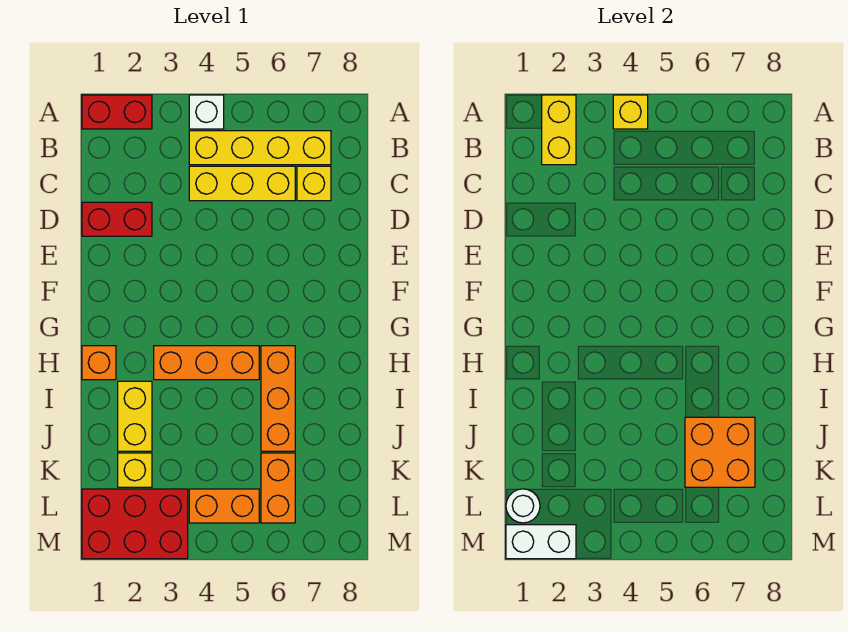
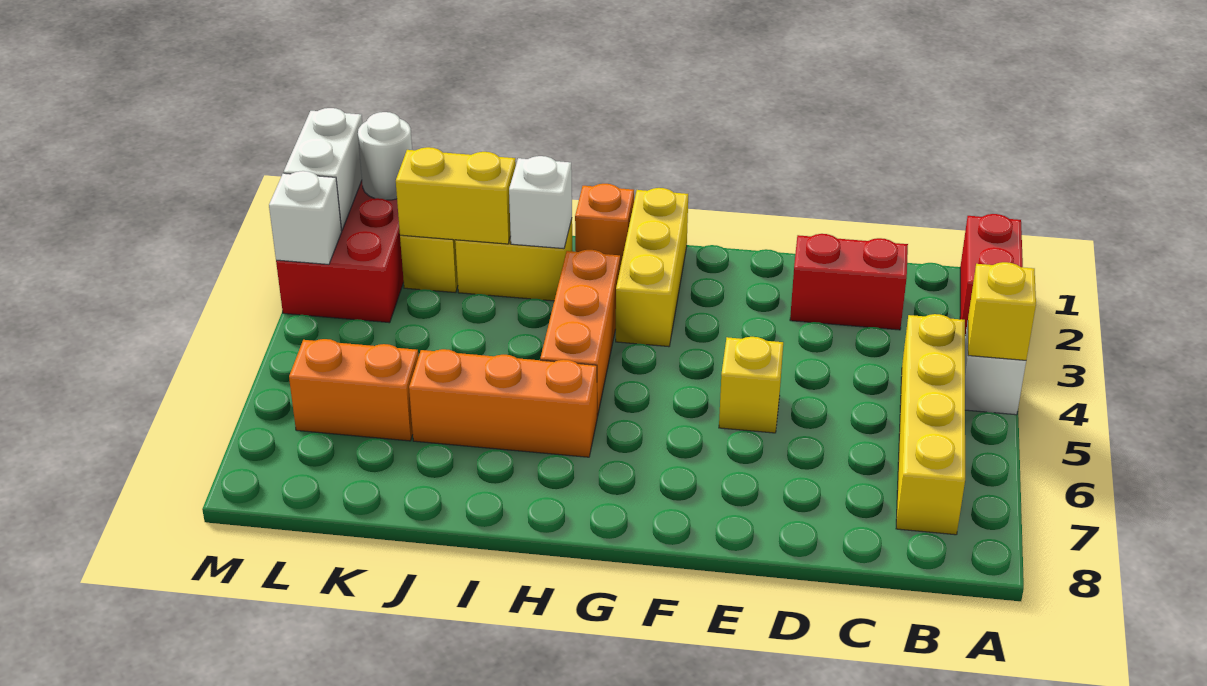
yellow brick A2:B2 level 2 -> yellow brick J2:K2 level 2
yellow brick C4:C6 level 1 -> yellow brick G1:G3 level 1
yellow brick C7 level 1 -> yellow brick E5 level 1
red brick D1:D2 level 1 -> red brick C2:D2 level 1
none -> white brick I2 level 2
orange brick J6:K7 level 2 -> none
orange brick L4:L5 level 1 -> none
none -> white brick M3 level 2

